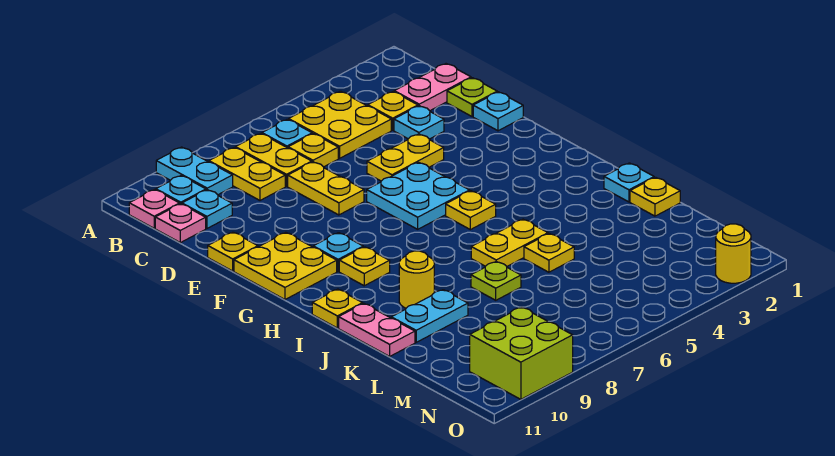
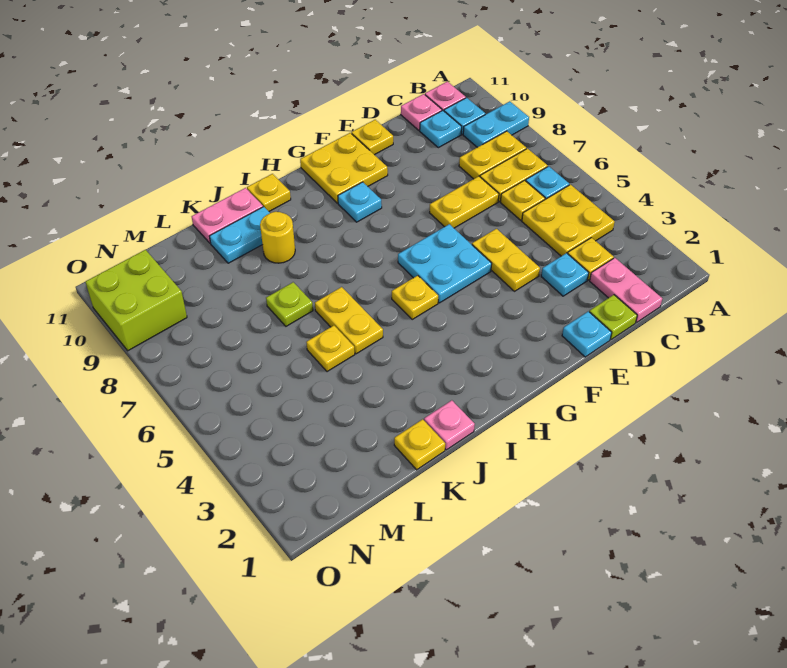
yellow plate H9 level 1 -> none
cyan plate J1 level 1 -> pink plate J1 level 1
cyan plate K9:K10 level 1 -> cyan plate J10:K10 level 1
yellow round brick O2 level 1 -> none

